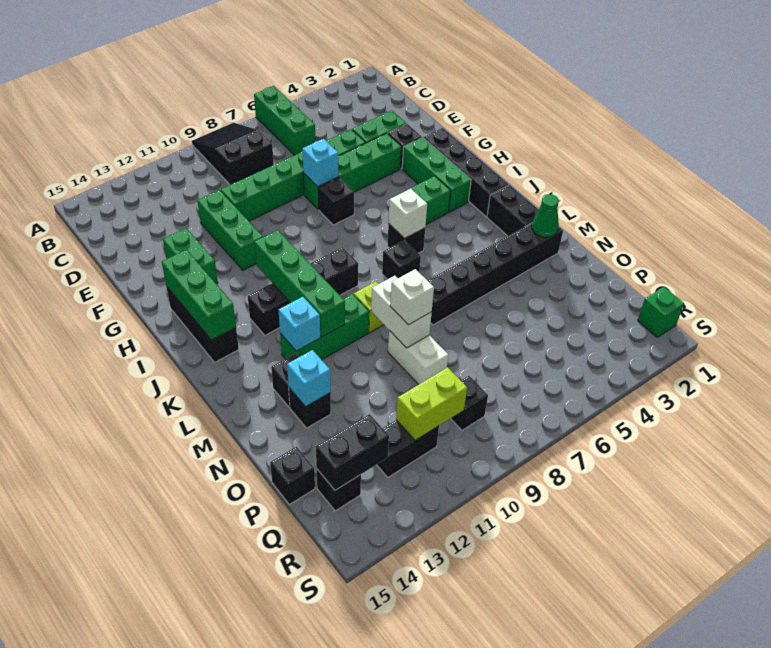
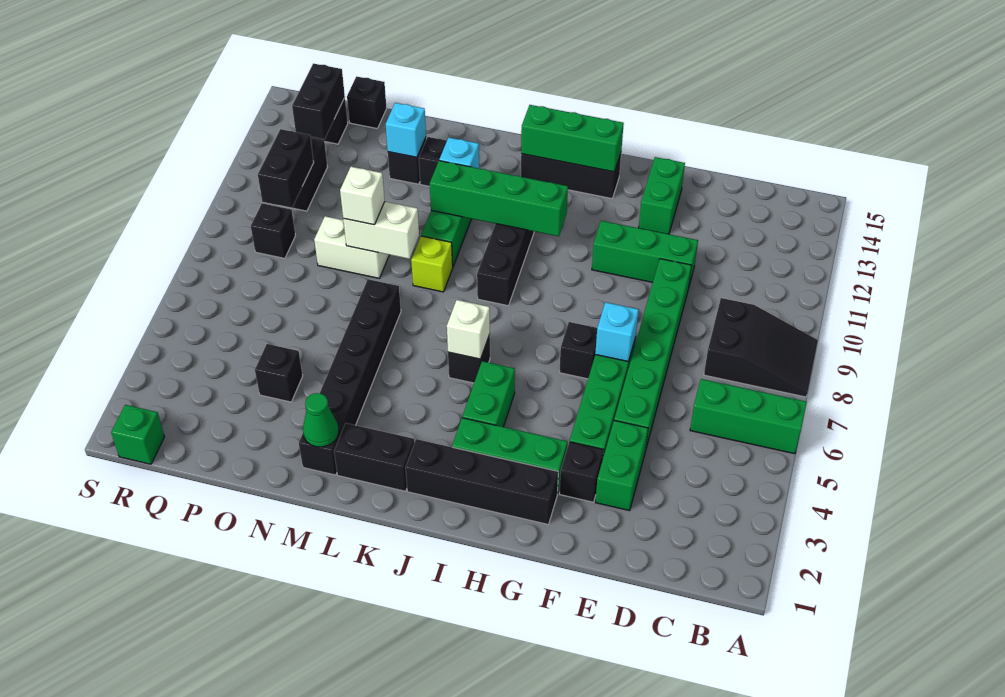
green brick F13:G13 level 1 -> green brick F13:F14 level 1
black brick K7 level 1 -> black brick O4 level 1
lime brick Q10:Q11 level 2 -> black brick Q10:Q11 level 2

